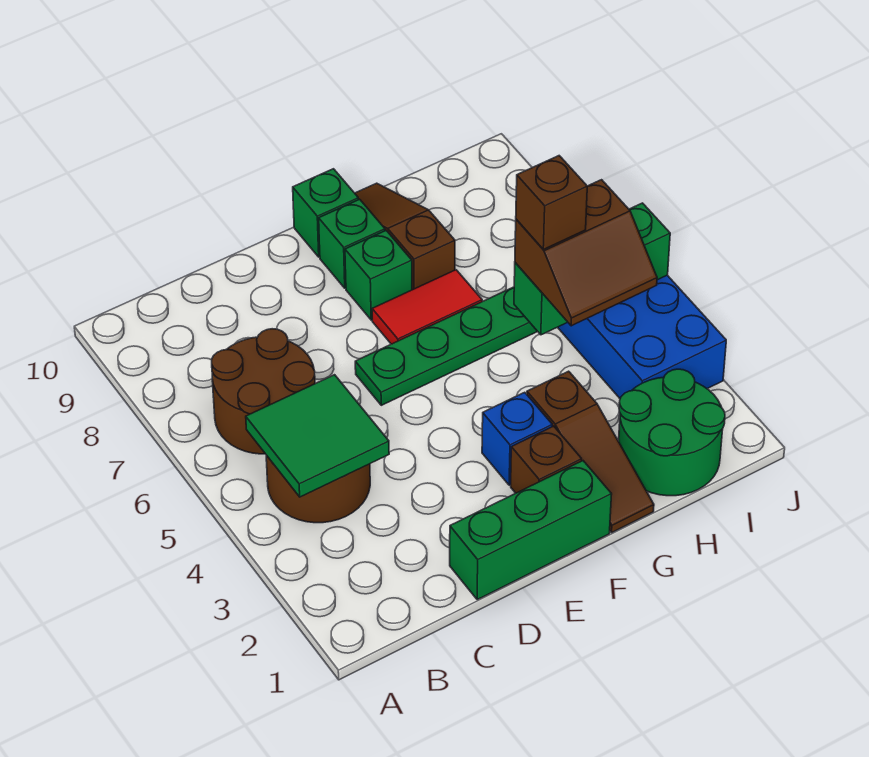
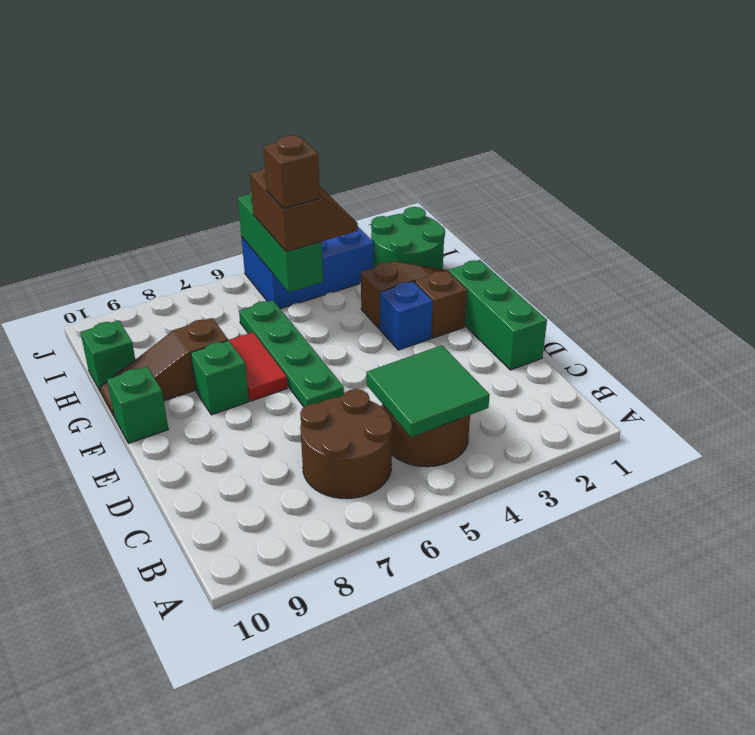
green brick F9 level 1 -> green brick H10 level 1

